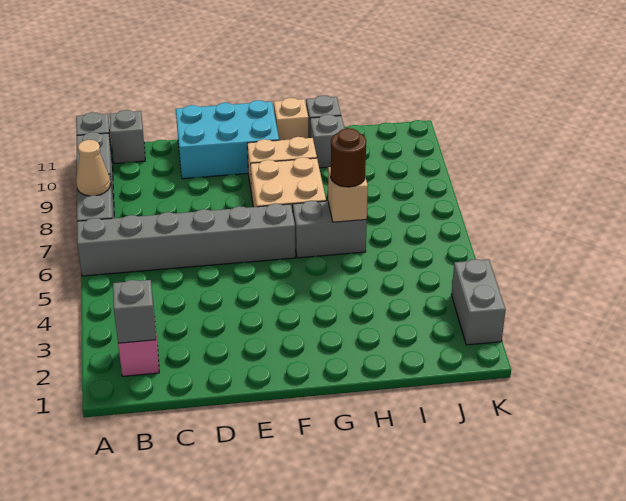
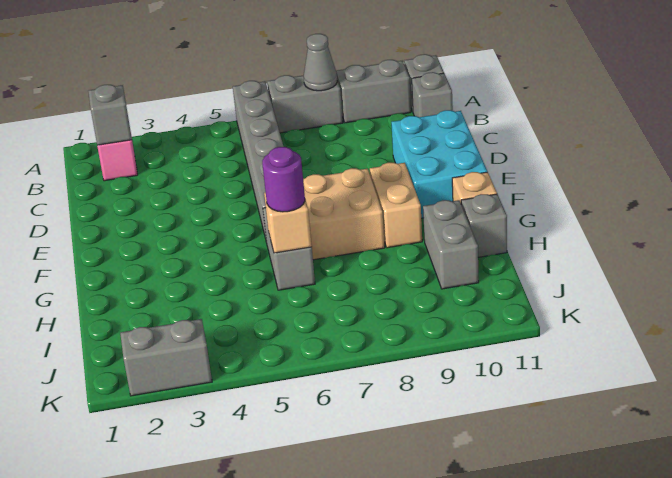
tan cone A8 level 2 -> grey cone A8 level 2
brown round brick H6 level 3 -> purple round brick H6 level 3
grey brick H10 level 1 -> grey brick H10:I10 level 1

